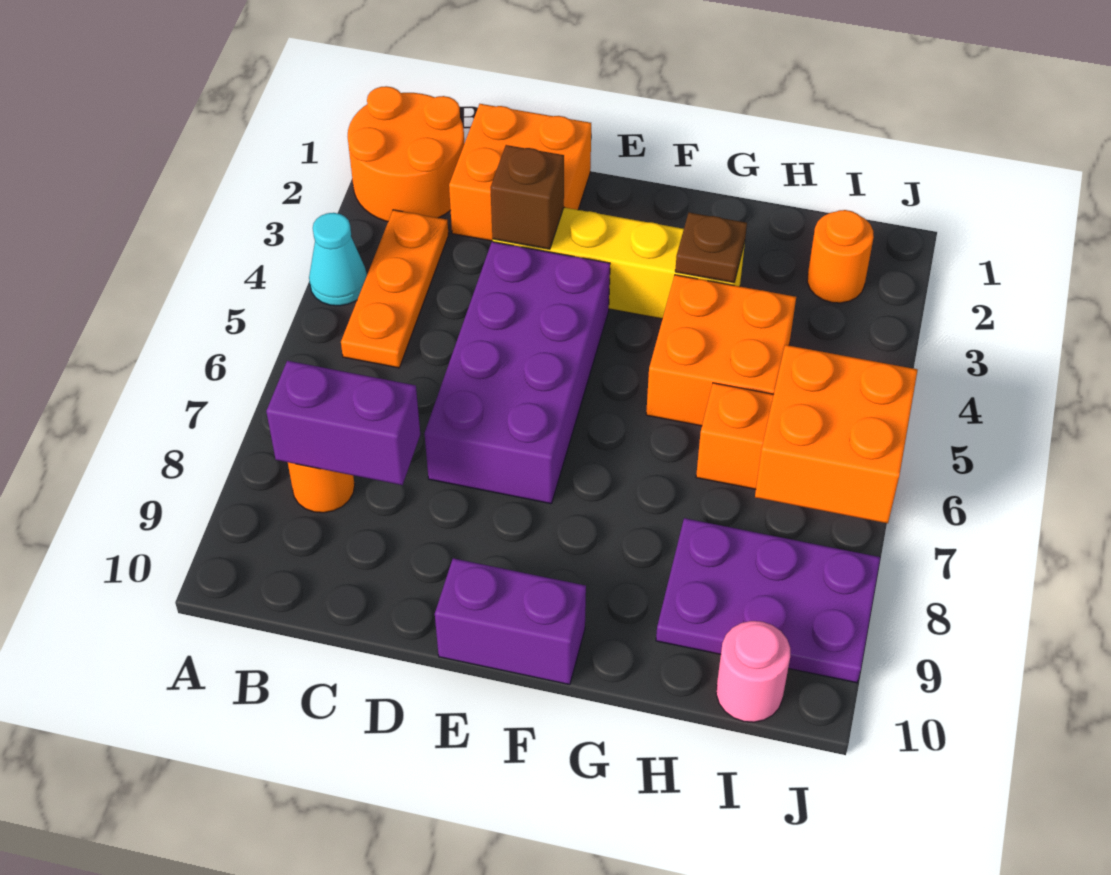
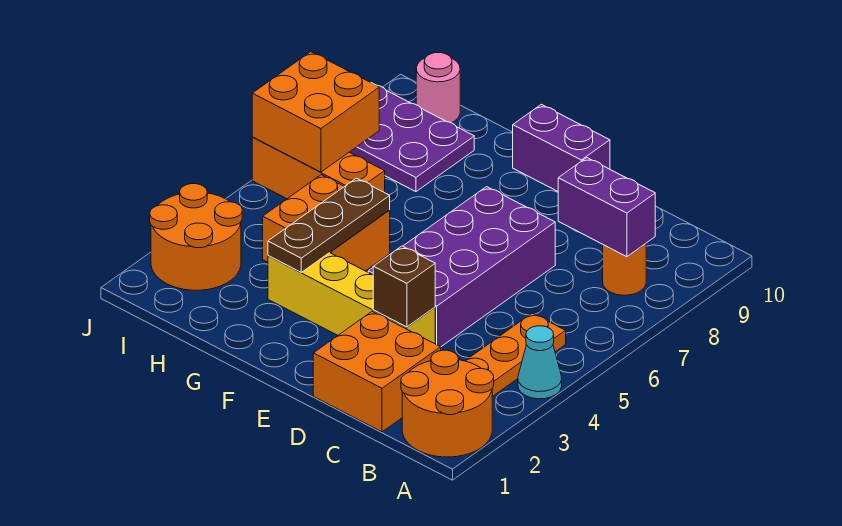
brown plate G3 level 2 -> brown plate G3:G5 level 2
orange round brick I2 level 1 -> orange round brick I2:J3 level 1

